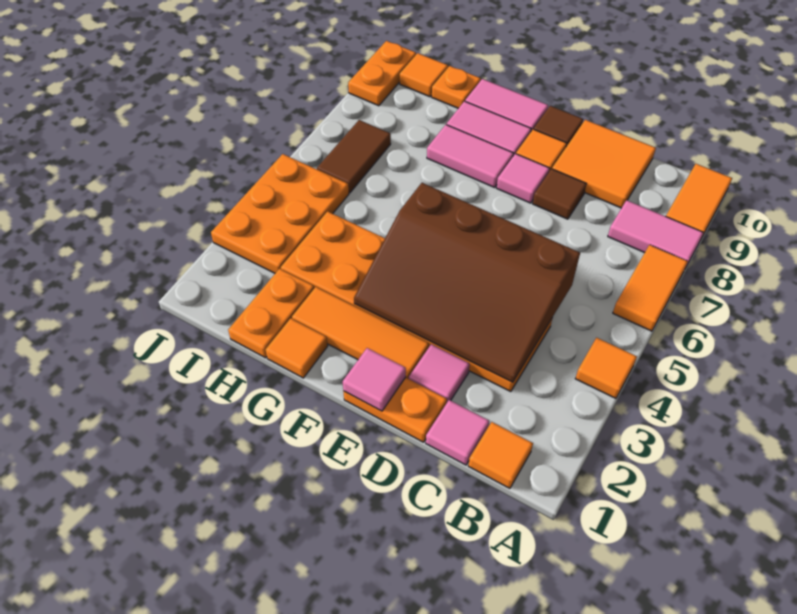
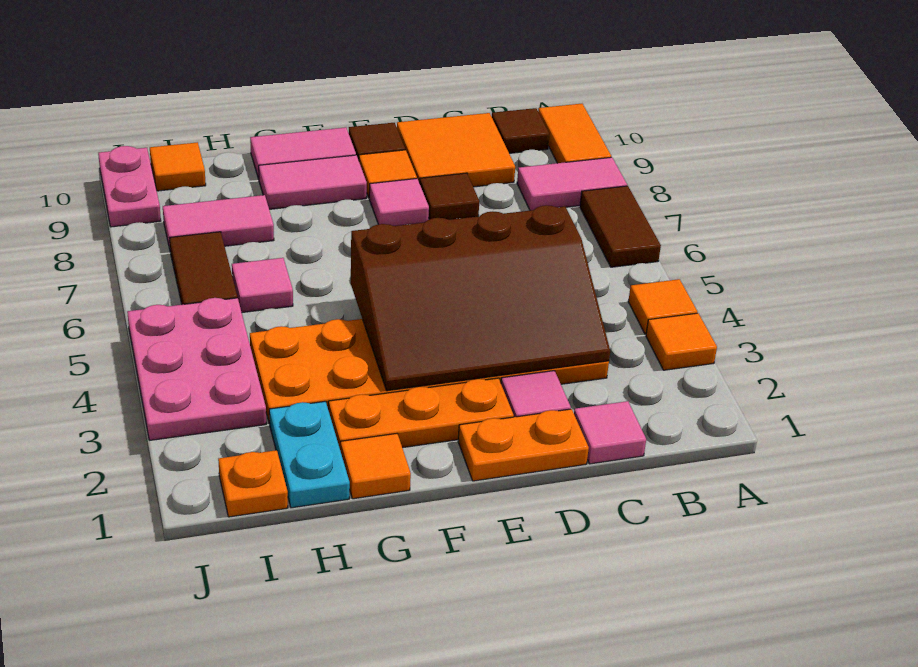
orange tile A6:A7 level 1 -> brown tile A6:A7 level 1
orange tile B1 level 1 -> orange tile A3 level 1
none -> brown tile B10 level 1
pink tile E1 level 2 -> pink tile H6 level 1
orange tile E2:G2 level 1 -> orange plate E2:G2 level 1
pink tile F8:G8 level 1 -> pink tile H8:I8 level 1
orange plate H1:H2 level 1 -> cyan plate H1:H2 level 1
orange plate H10 level 1 -> orange plate I1 level 1
orange plate I3:J5 level 1 -> pink plate I3:J5 level 1
orange plate J9:J10 level 1 -> pink plate J9:J10 level 1

